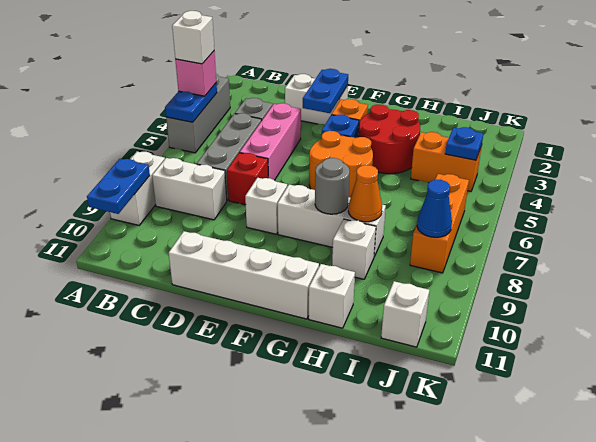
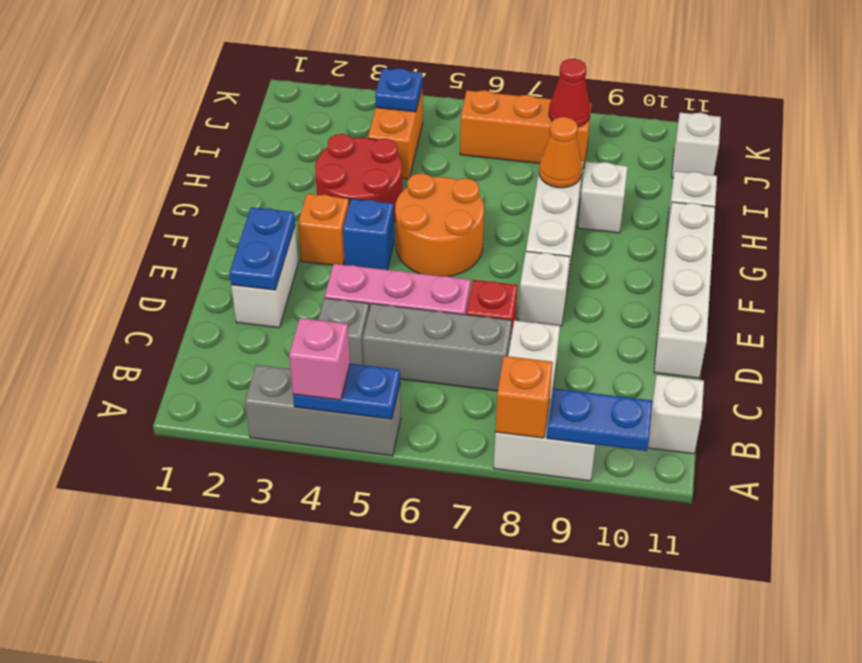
white brick A4 level 4 -> white brick B11 level 1
none -> orange brick A8 level 2
blue plate E2:E3 level 2 -> blue plate D2:E2 level 2
grey round brick G8 level 2 -> none
blue cone J8 level 2 -> red cone J8 level 2

